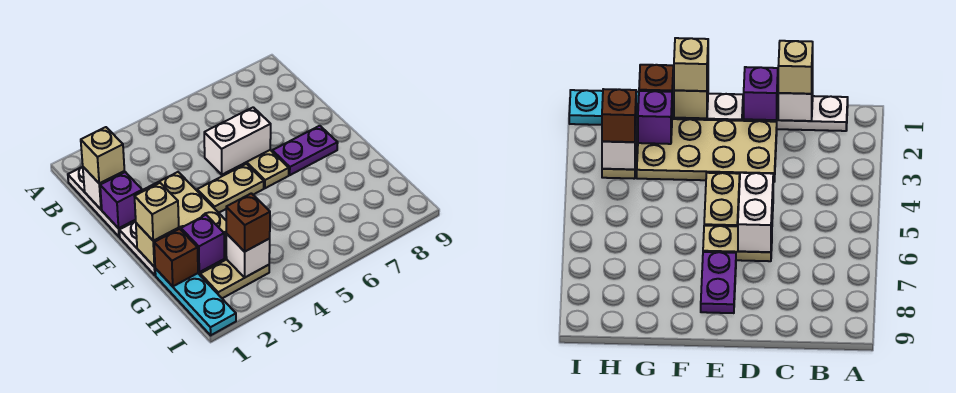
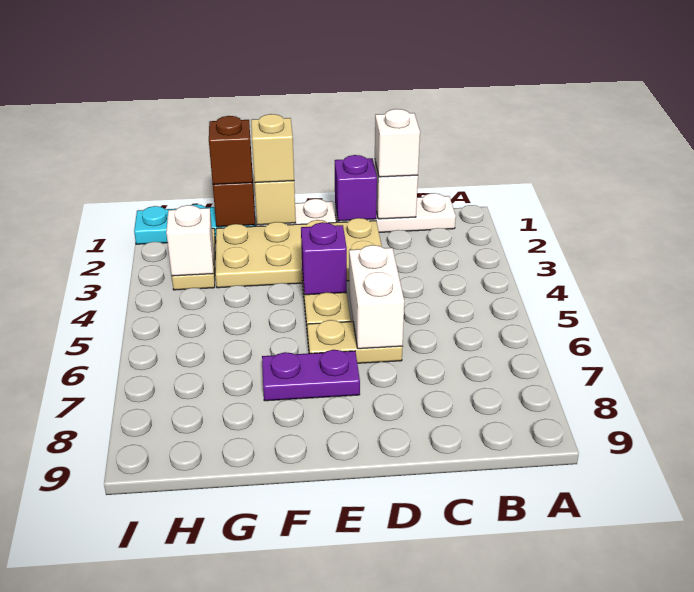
tan brick C1 level 3 -> white brick C1 level 3
purple plate E7:E8 level 1 -> purple plate E7:F7 level 1
purple brick G2 level 2 -> purple brick E4 level 2
brown brick H3 level 3 -> brown brick G1 level 3

